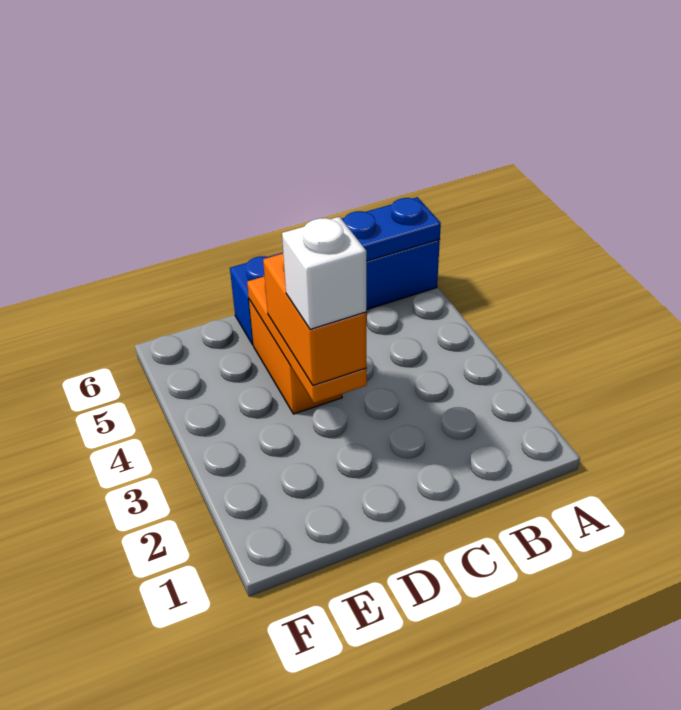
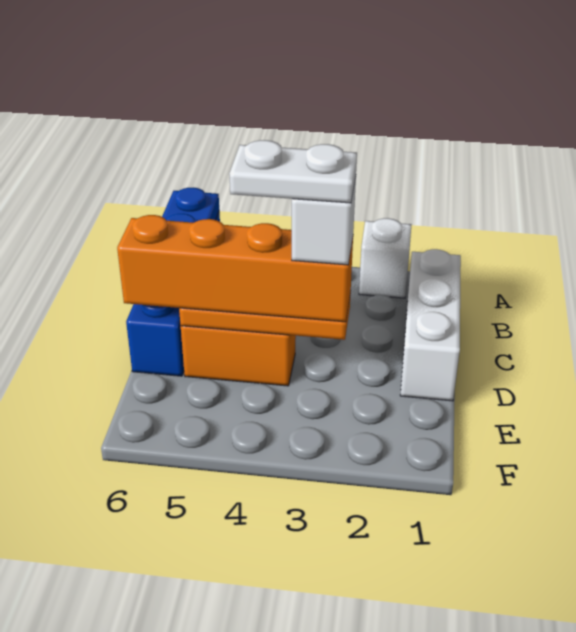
none -> white brick A2 level 1
none -> white brick B1:D1 level 1
orange brick D3:D4 level 3 -> orange brick D3:D6 level 3
none -> white plate D3:D4 level 5

